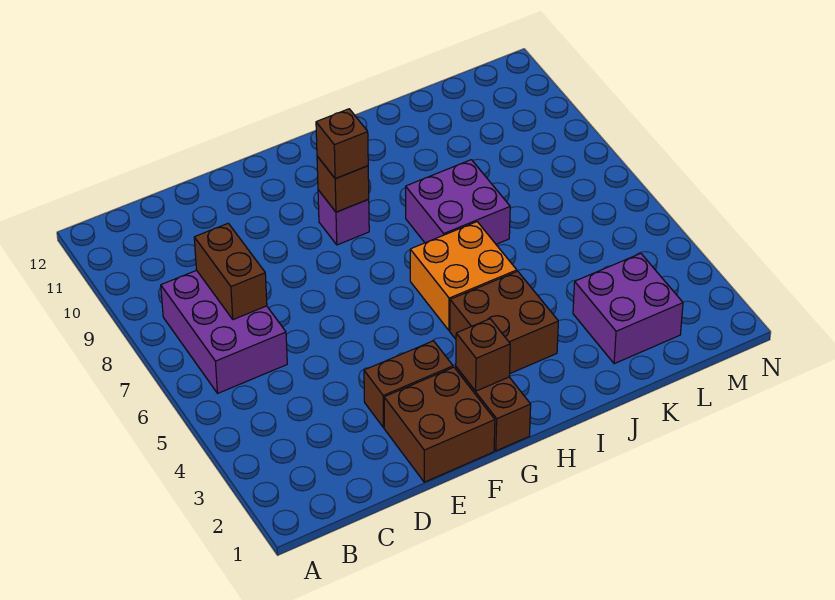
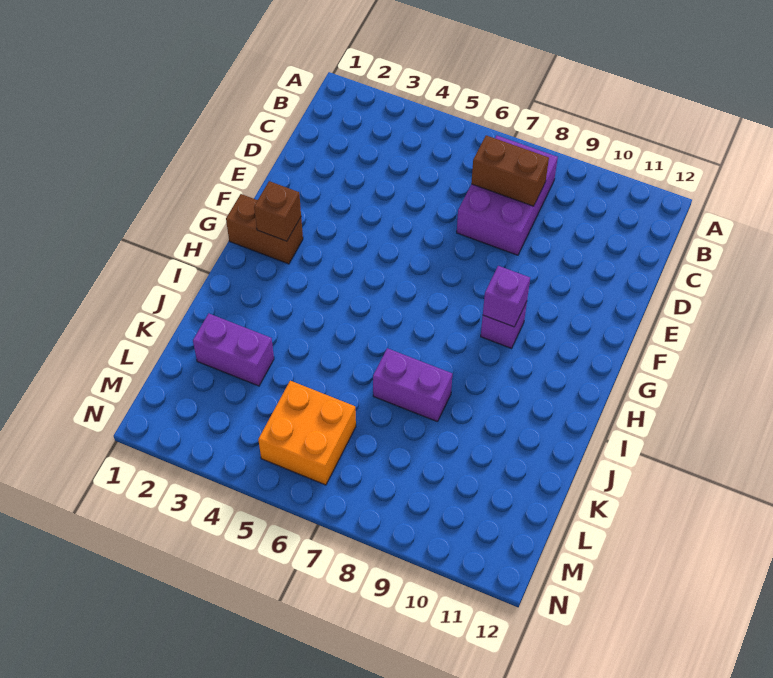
purple brick B6:C8 level 1 -> purple brick B7:D8 level 1
brown brick E1:F2 level 1 -> none
brown brick E3:F3 level 1 -> none
brown brick G9 level 2 -> purple brick G9 level 2
brown brick G9 level 3 -> none
brown brick H3:I4 level 1 -> none
orange brick H5:I6 level 1 -> orange brick L5:M6 level 1
purple brick I7:J8 level 1 -> purple brick J7:J8 level 1
purple brick K2:L3 level 1 -> purple brick K2:K3 level 1

